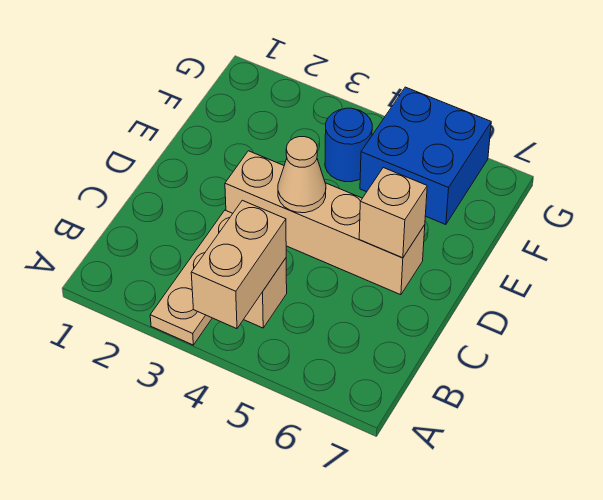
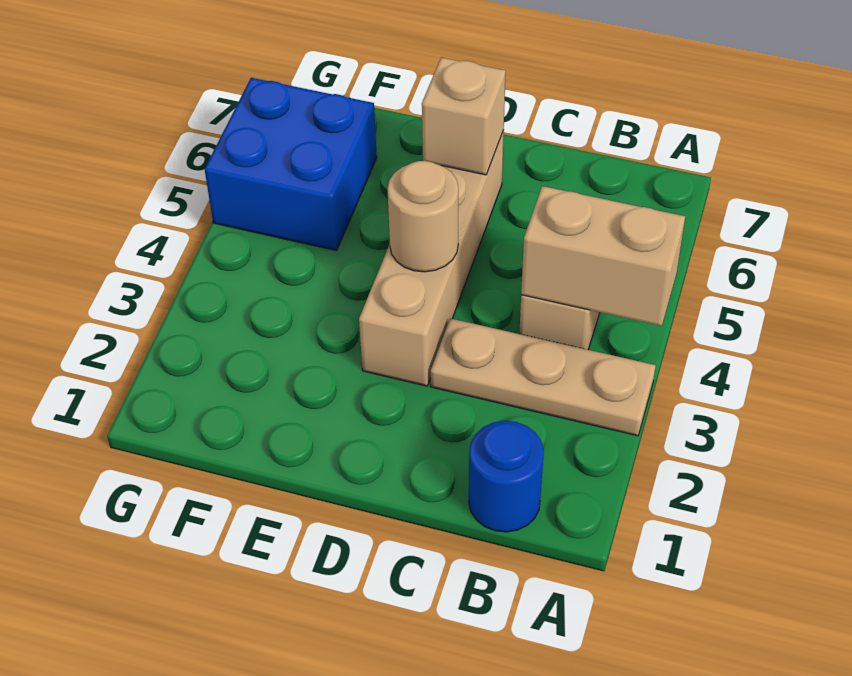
tan cone D4 level 2 -> tan round brick D4 level 2
blue round brick F4 level 1 -> blue round brick B1 level 1

